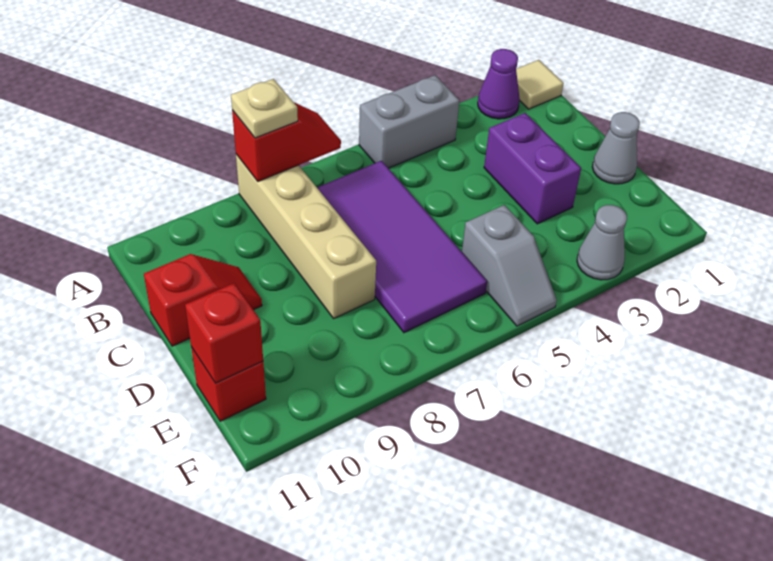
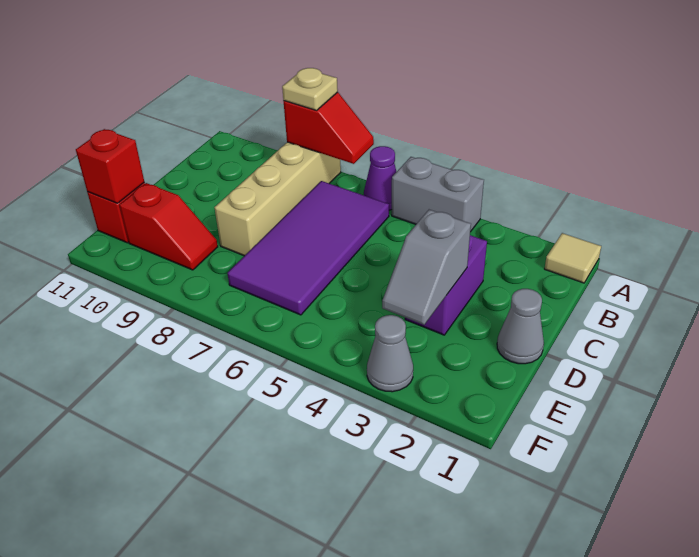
purple cone A2 level 1 -> purple cone A6 level 1
red slope C10:C11 level 1 top 11 -> red slope E9:E10 level 1 top 10
grey slope E5:F5 level 1 top E -> grey slope D3:E3 level 2 top D

